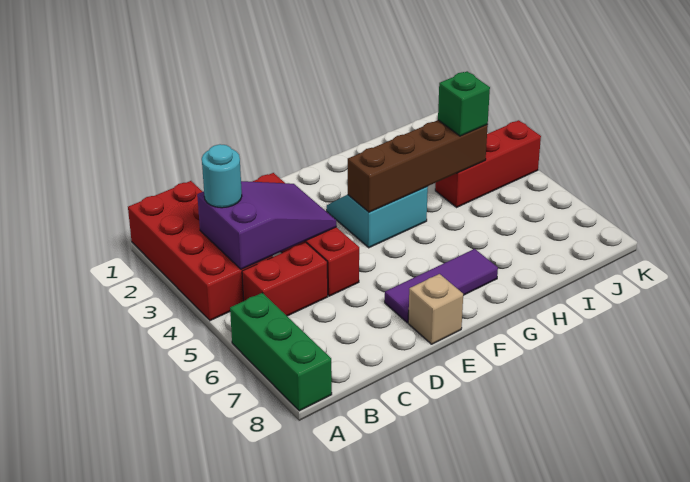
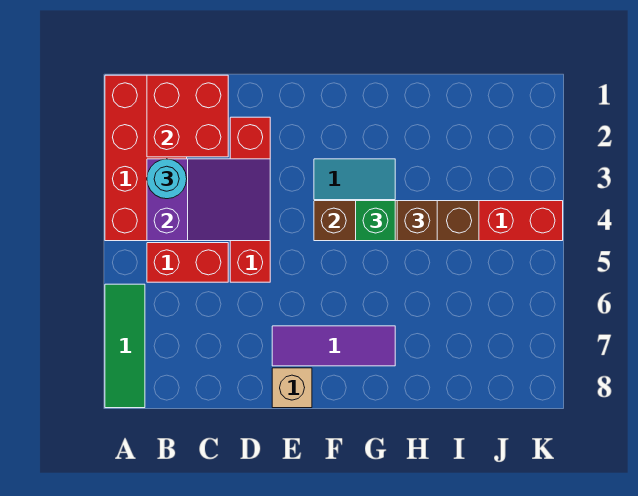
green brick A6:A8 level 1 -> green tile A6:A8 level 1
none -> red brick B1:C2 level 2
none -> brown brick H4 level 3
green brick I4 level 3 -> green brick G4 level 3

